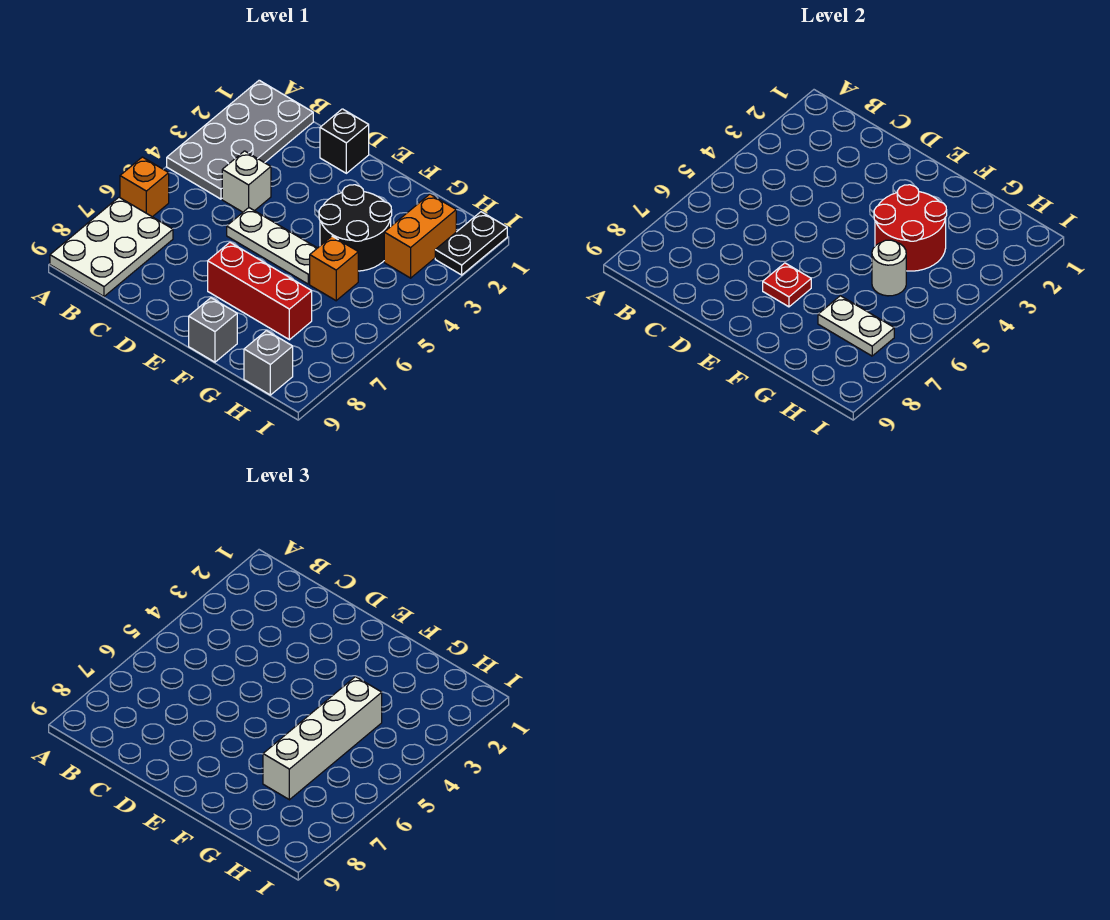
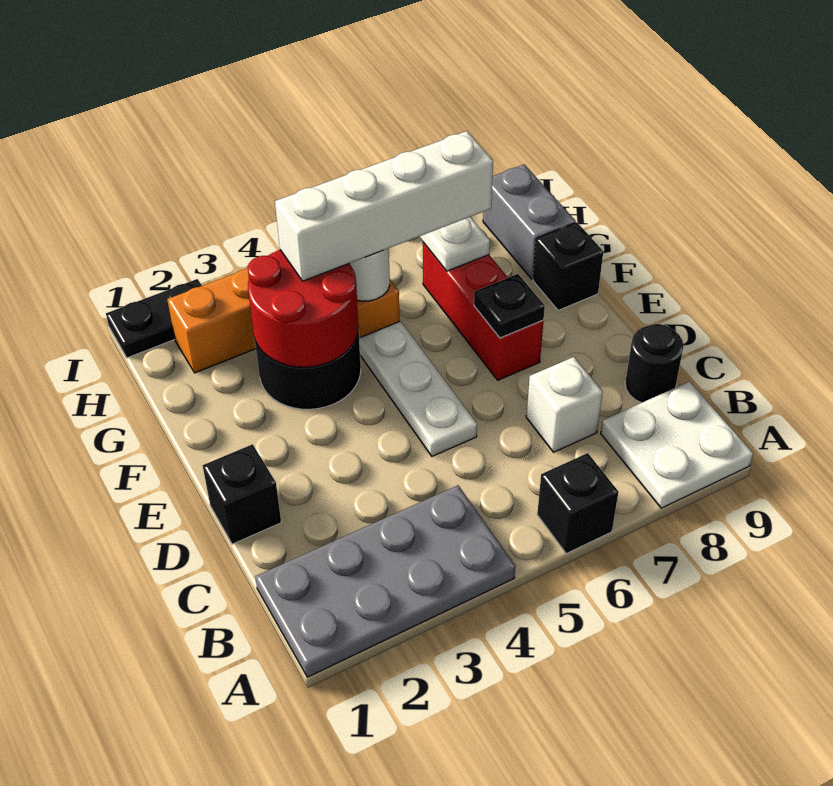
orange brick A6 level 1 -> black brick A6 level 1
white plate A7:B9 level 1 -> white plate A8:B9 level 1
white brick C4 level 1 -> white brick C7 level 1
none -> black round brick C9 level 1
red plate E7 level 2 -> black plate E7 level 2
grey brick F9 level 1 -> black brick F9 level 1
grey brick H9 level 1 -> grey brick G9:H9 level 1

